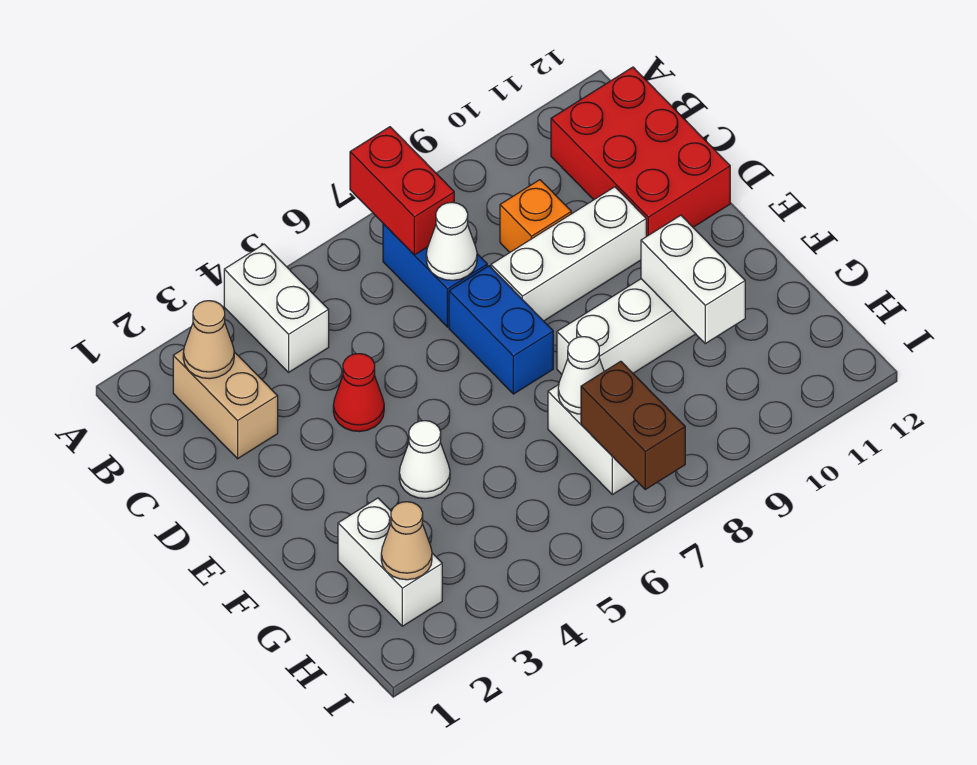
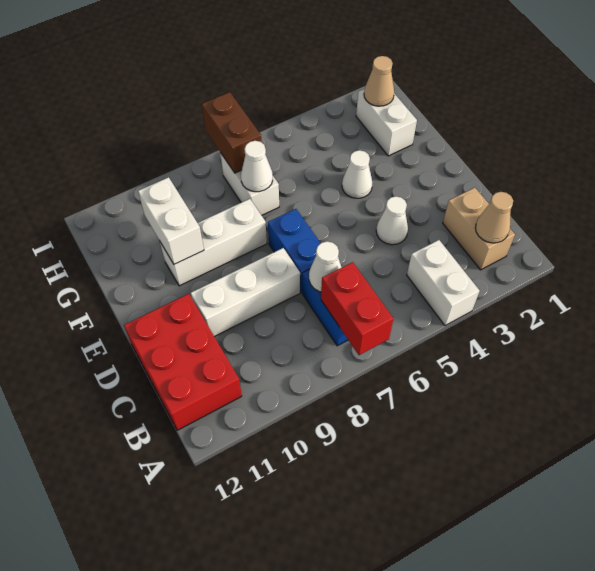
orange brick C9 level 1 -> none
red cone D4 level 1 -> white cone D4 level 1

